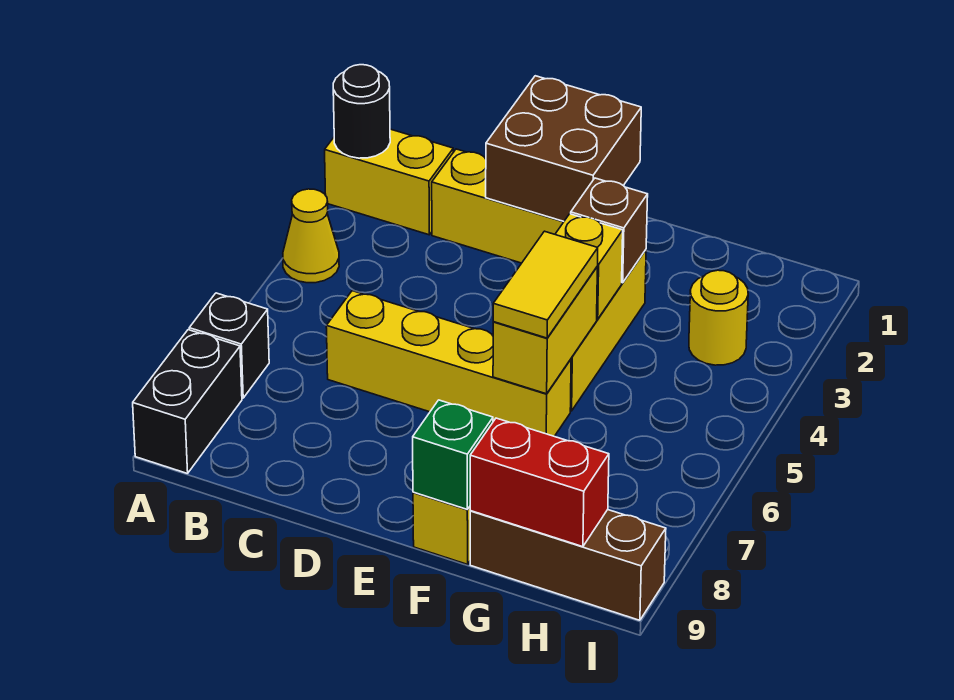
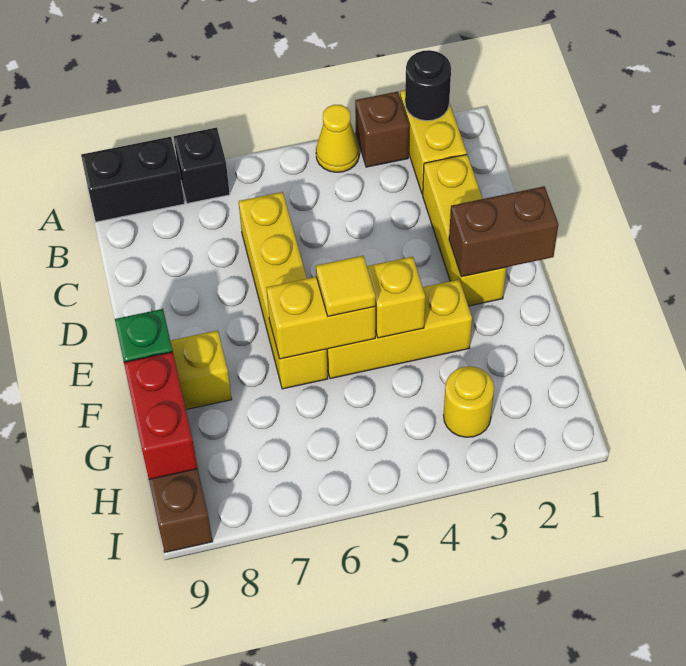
brown brick D1:E2 level 2 -> brown brick E1:E2 level 2
brown brick F3 level 2 -> brown brick A3 level 1
yellow tile F5:F6 level 3 -> yellow tile F5 level 3

